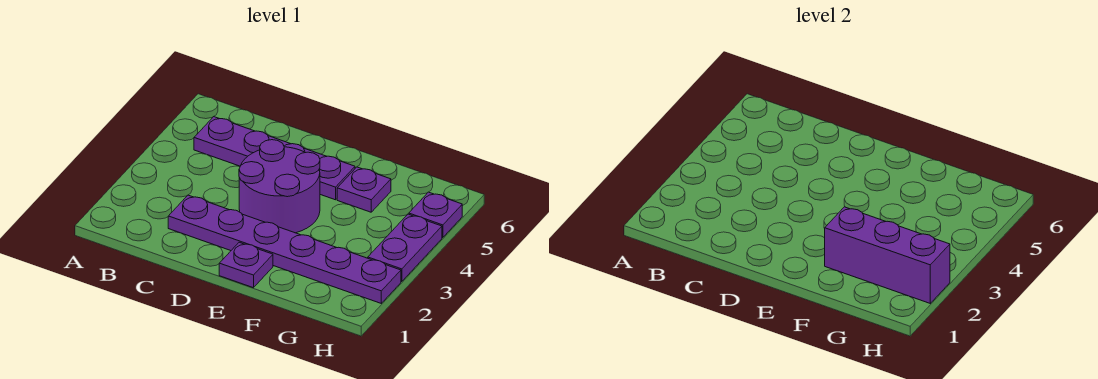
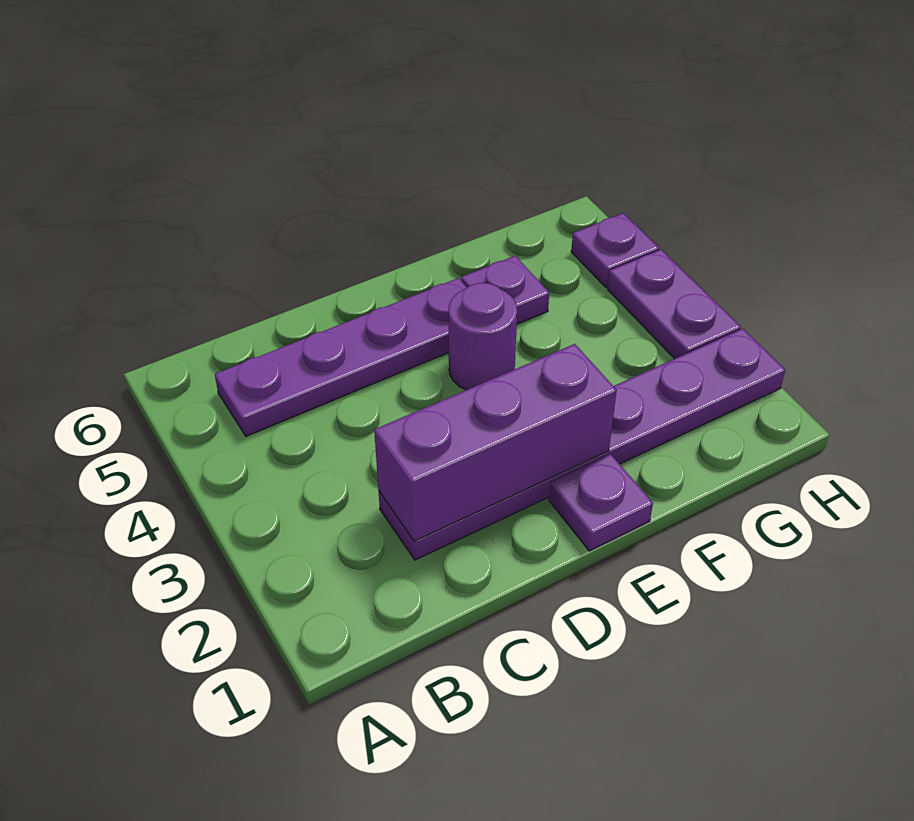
purple round brick D3:E4 level 1 -> purple round brick E4 level 1
purple brick F2:H2 level 2 -> purple brick C2:E2 level 2

